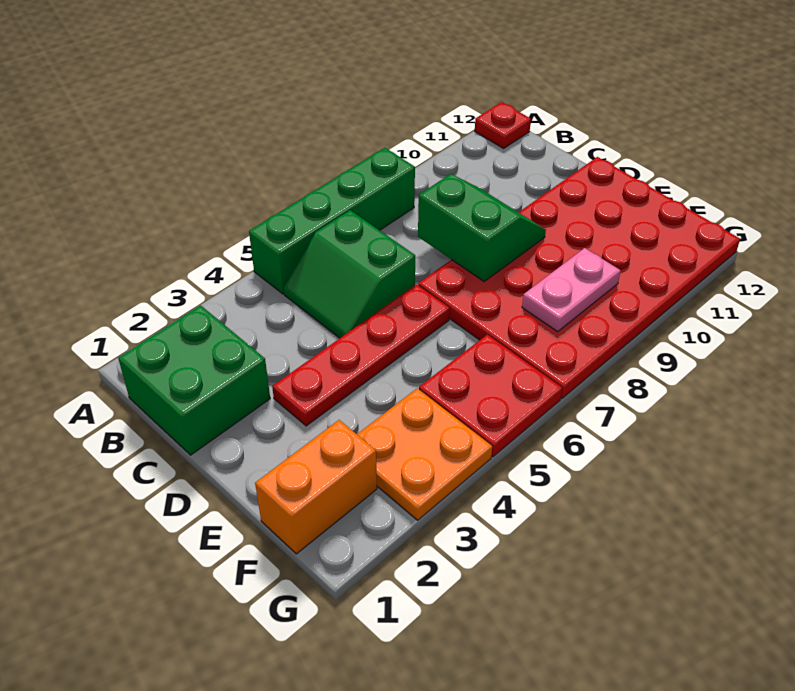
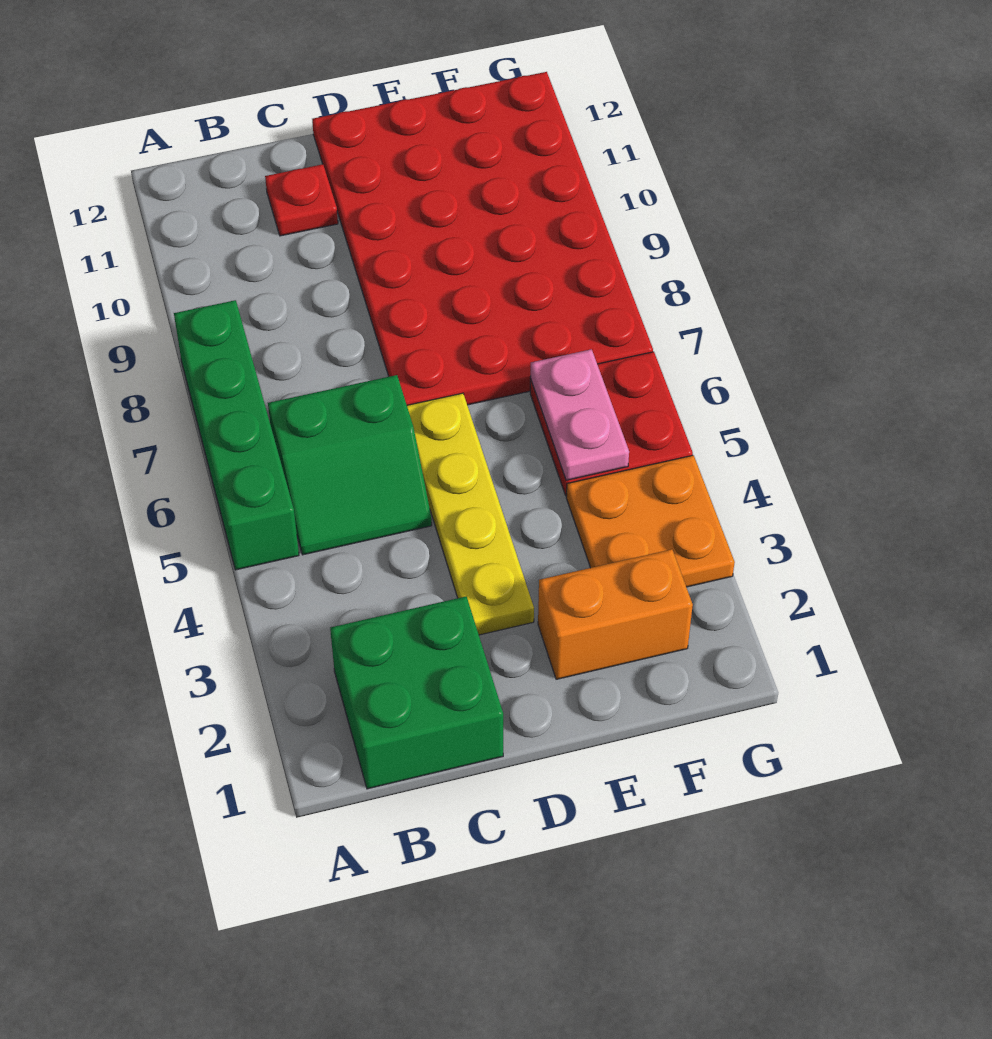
red plate A12 level 1 -> red plate C11 level 1
green slope C8:D9 level 2 top 8 -> none
red plate D3:D6 level 1 -> yellow plate D3:D6 level 1
orange brick F1:F2 level 1 -> orange brick E2:F2 level 1
pink plate F8:F9 level 2 -> pink plate F5:F6 level 2

